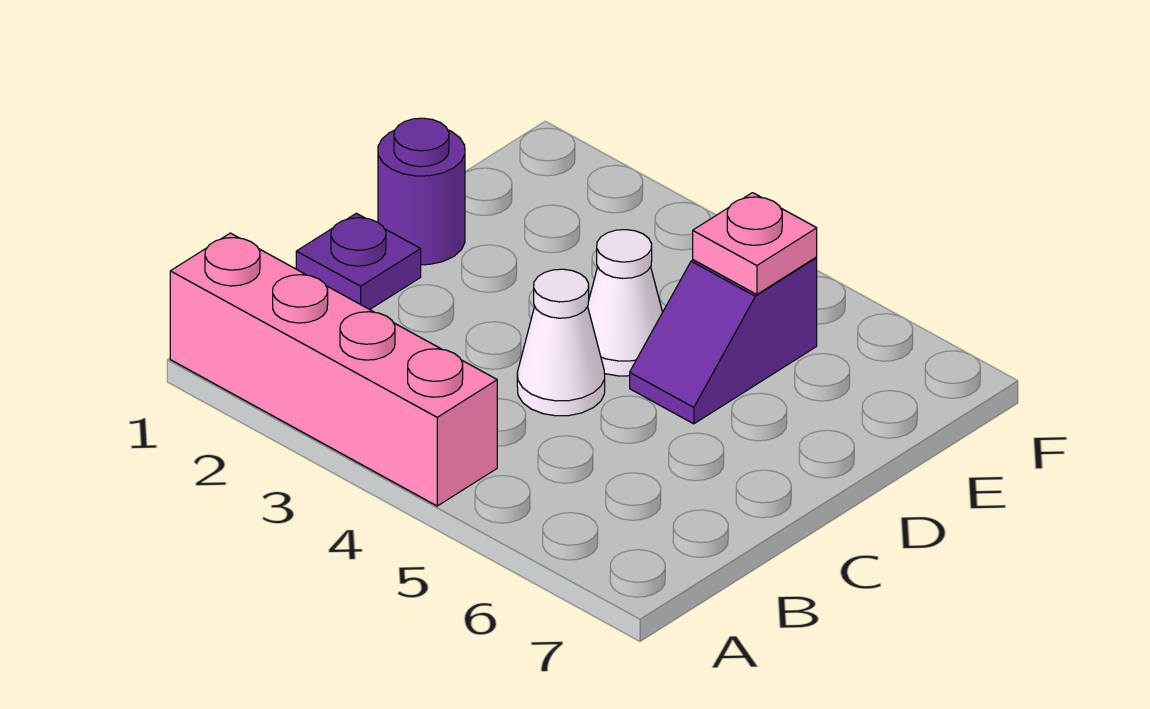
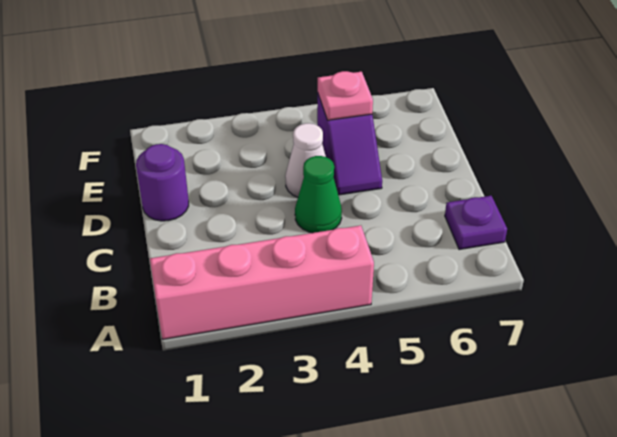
purple plate C1 level 1 -> purple plate B7 level 1
white cone C4 level 1 -> green cone C4 level 1

